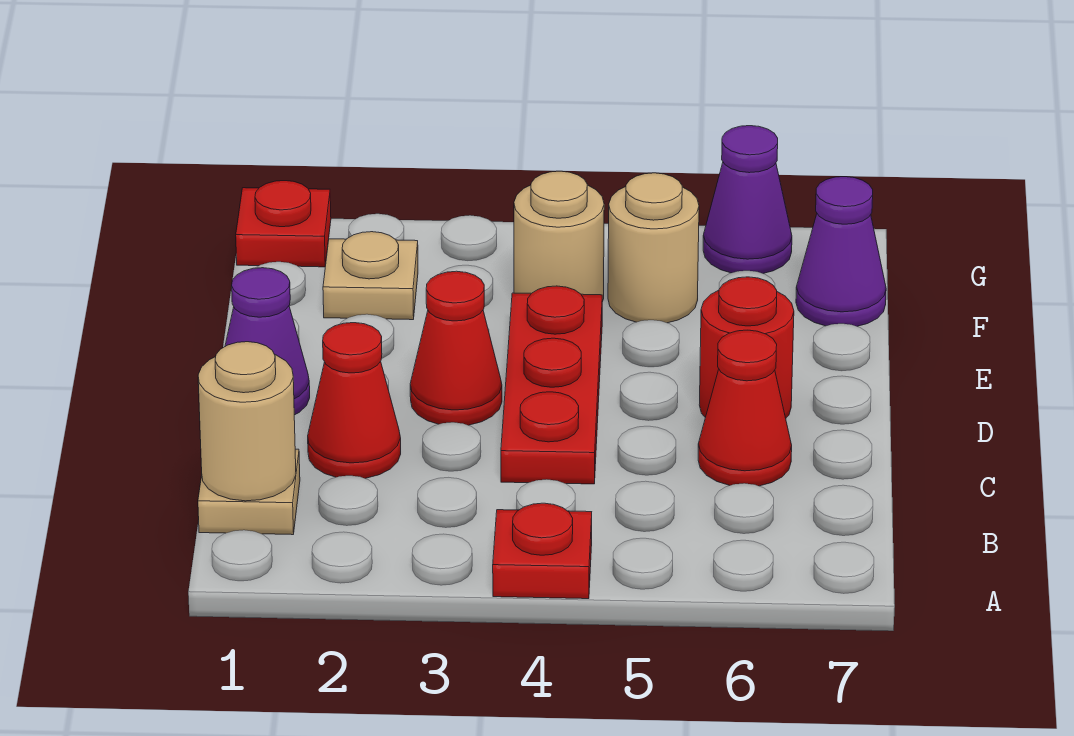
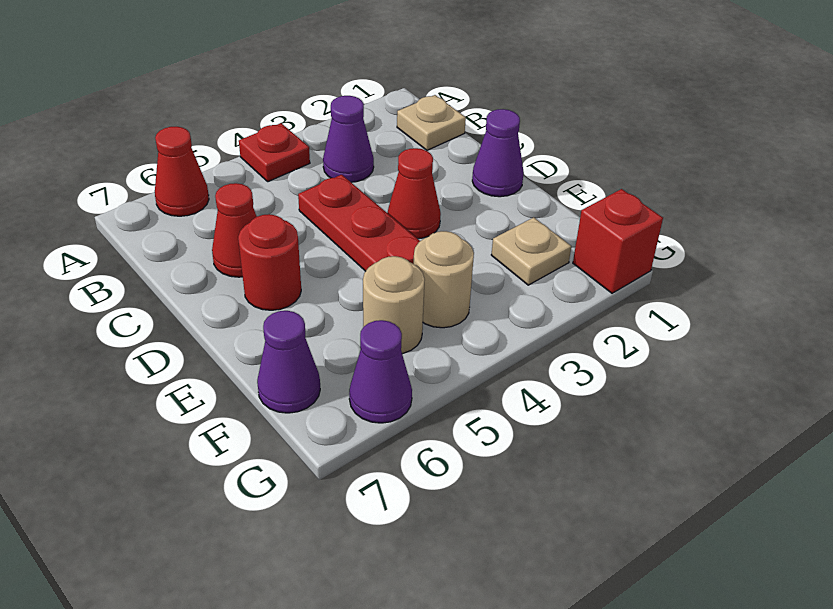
tan round brick B1 level 2 -> none
none -> purple cone B3 level 1
red cone C2 level 1 -> red cone A6 level 1
red plate G1 level 1 -> red brick G1 level 1

